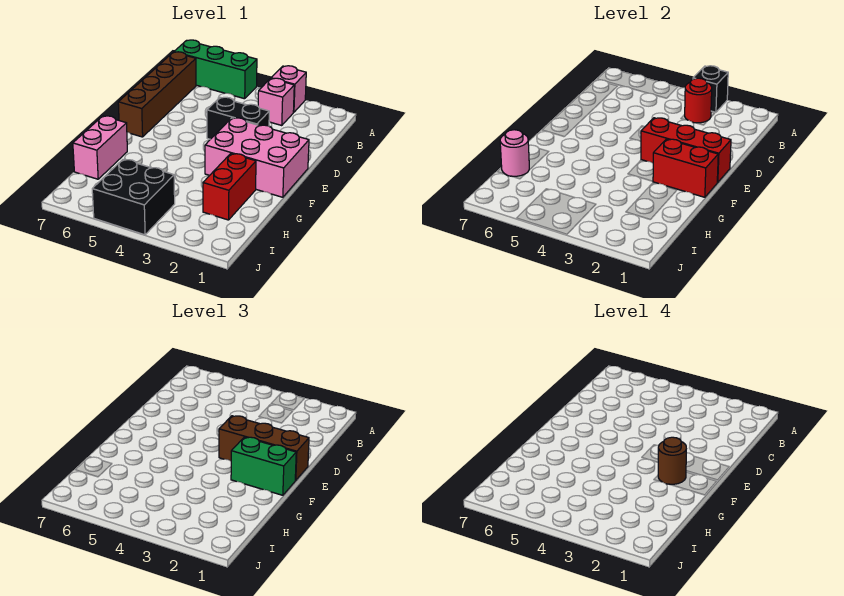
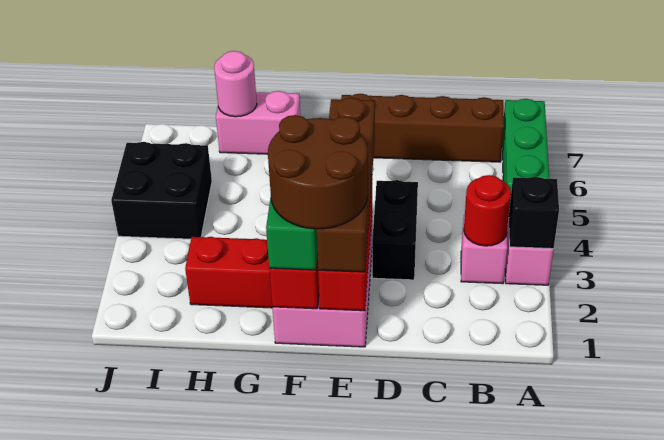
brown brick E1:E3 level 3 -> brown brick E1:E4 level 3
brown round brick F2 level 4 -> brown round brick E1:F2 level 4

